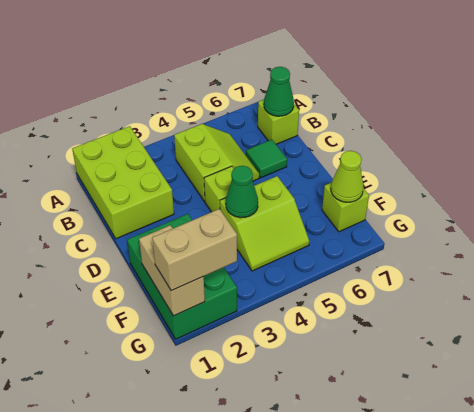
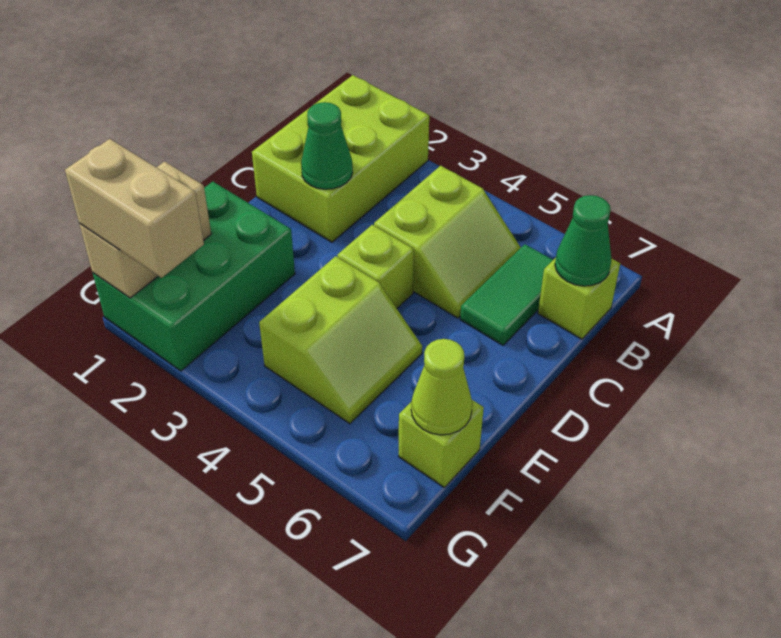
green tile C6 level 1 -> green tile B6:C6 level 1
lime slope E4:F5 level 1 top E -> lime slope E4:F5 level 1 top 4
green cone E4 level 2 -> green cone C2 level 2

